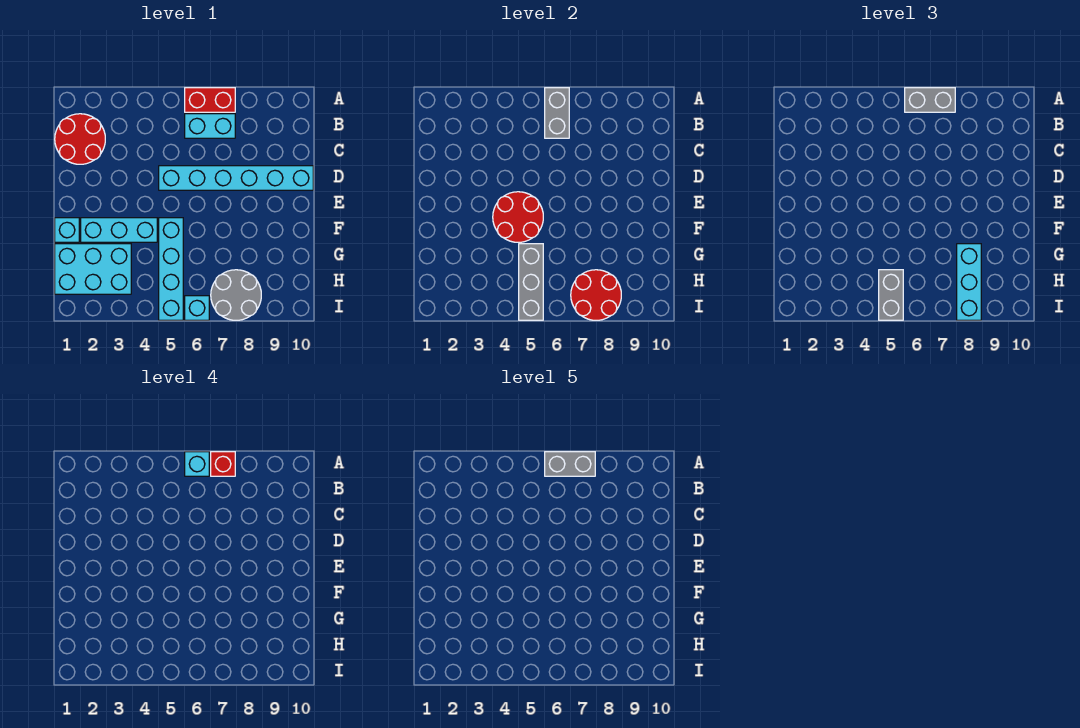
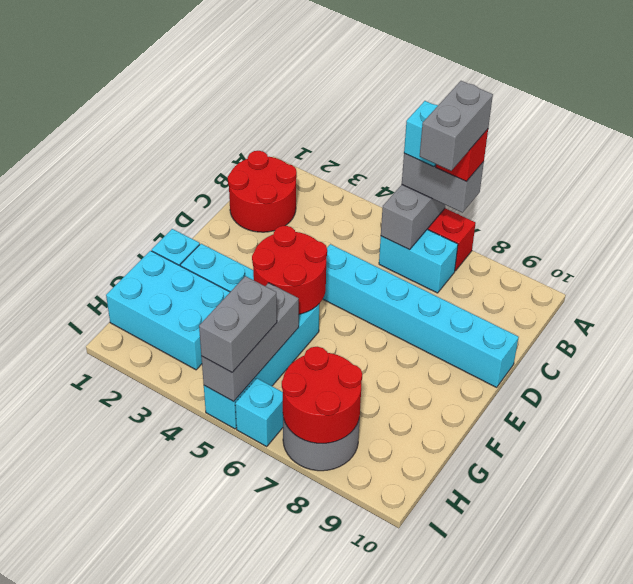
grey brick A6:A7 level 5 -> grey brick A7:B7 level 5
cyan brick G8:I8 level 3 -> none

